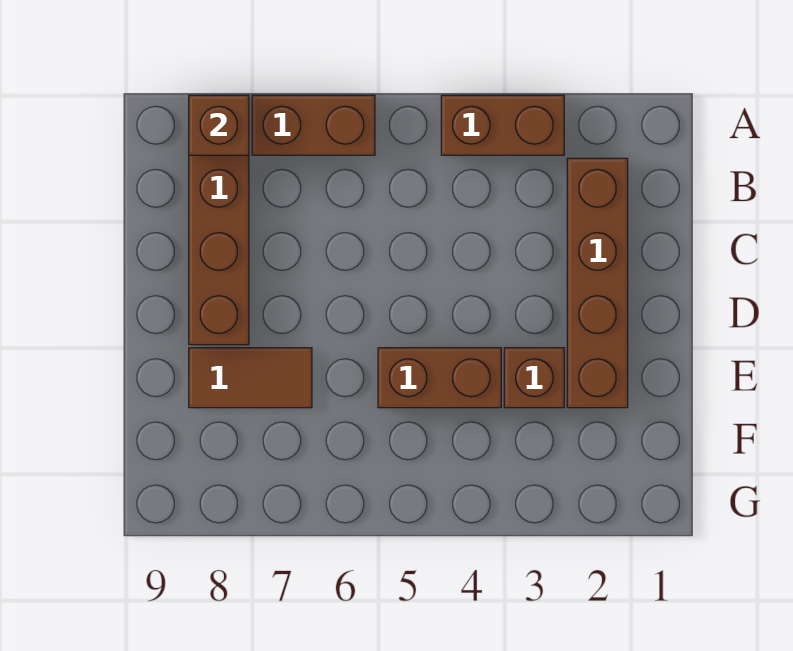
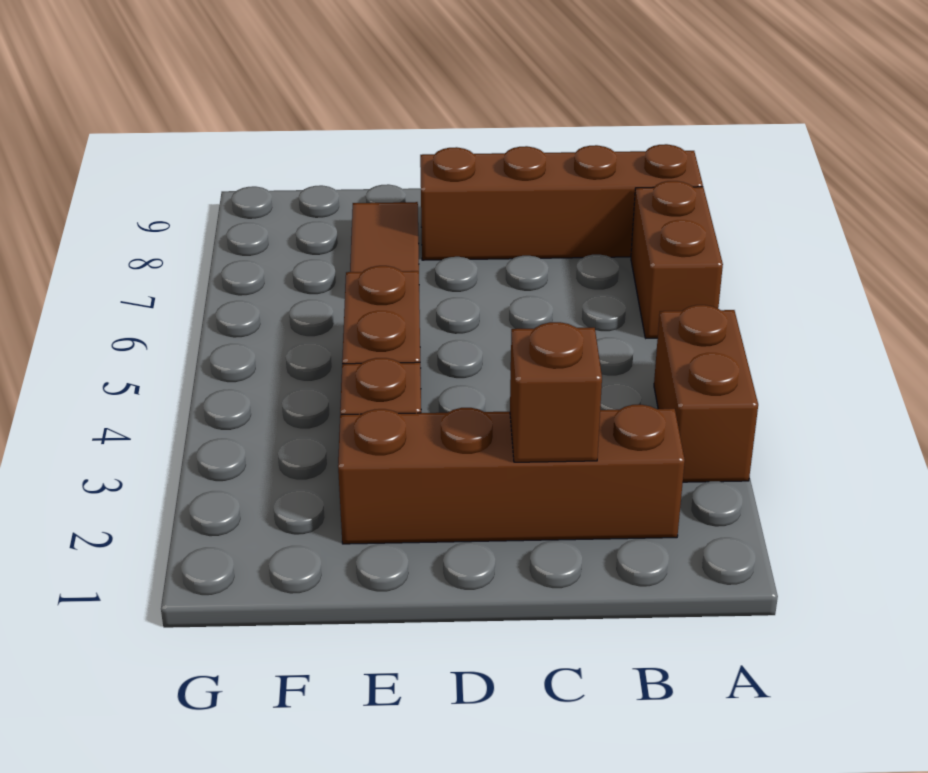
brown brick A8 level 2 -> brown brick C2 level 2

